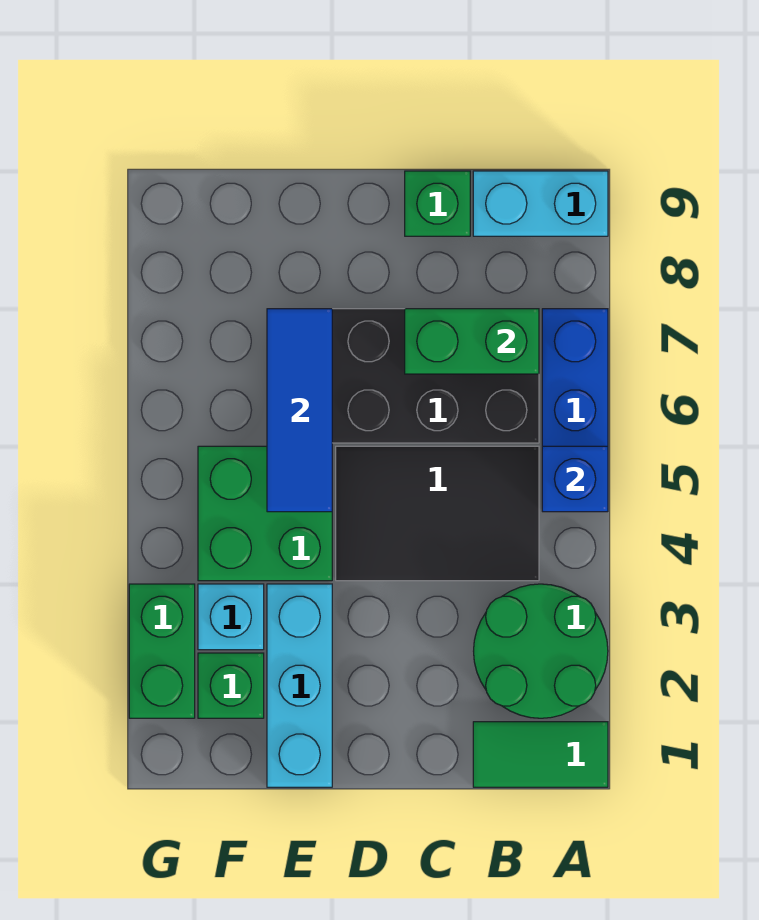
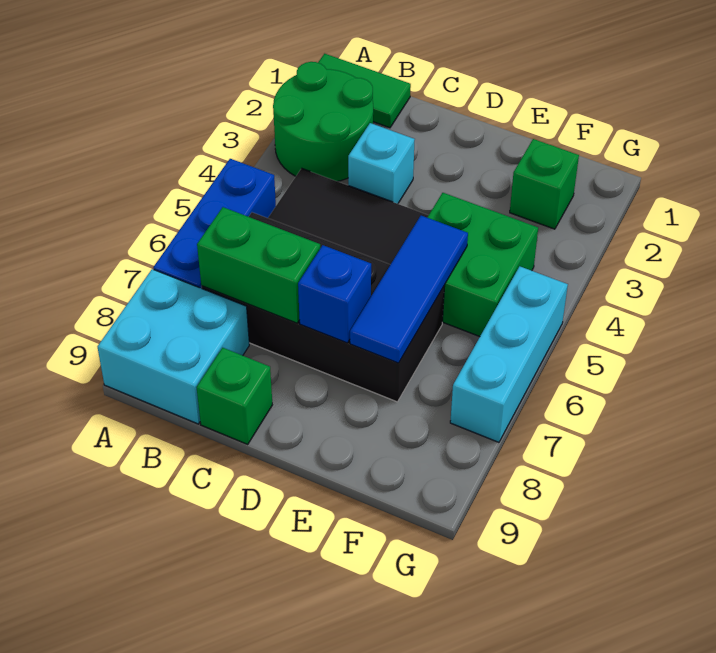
blue brick A5 level 2 -> blue brick D7 level 2
cyan brick A9:B9 level 1 -> cyan brick A8:B9 level 1
cyan brick E1:E3 level 1 -> cyan brick G5:G7 level 1
cyan brick F3 level 1 -> cyan brick C3 level 1
green brick G2:G3 level 1 -> none

